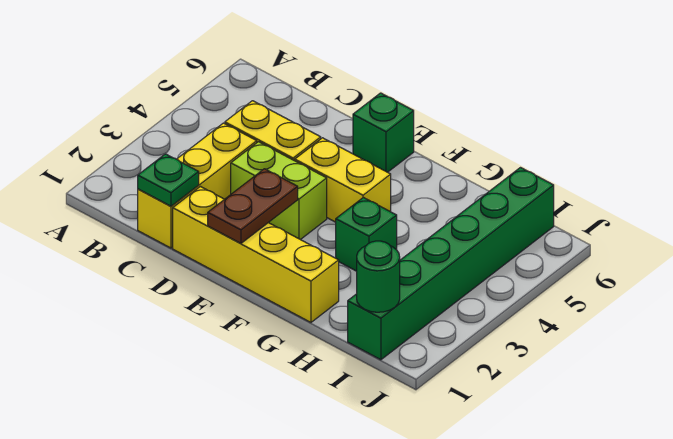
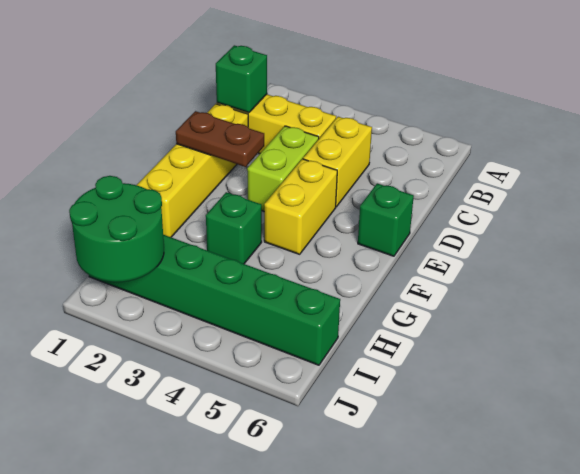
green plate C1 level 2 -> green brick C1 level 2
green round brick I1 level 2 -> green round brick I1:J2 level 2

